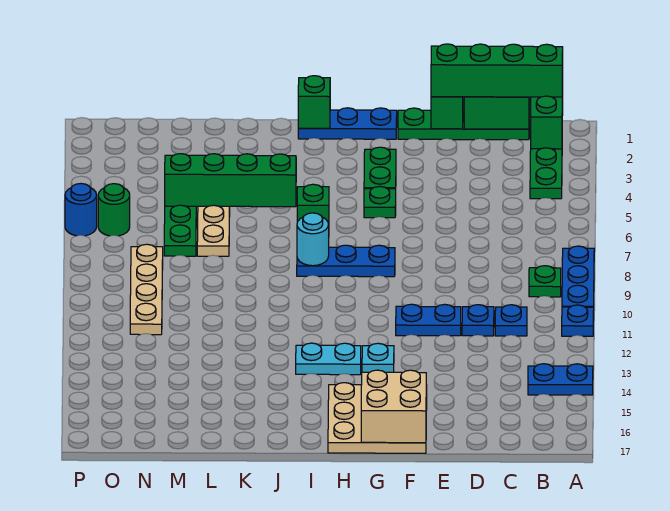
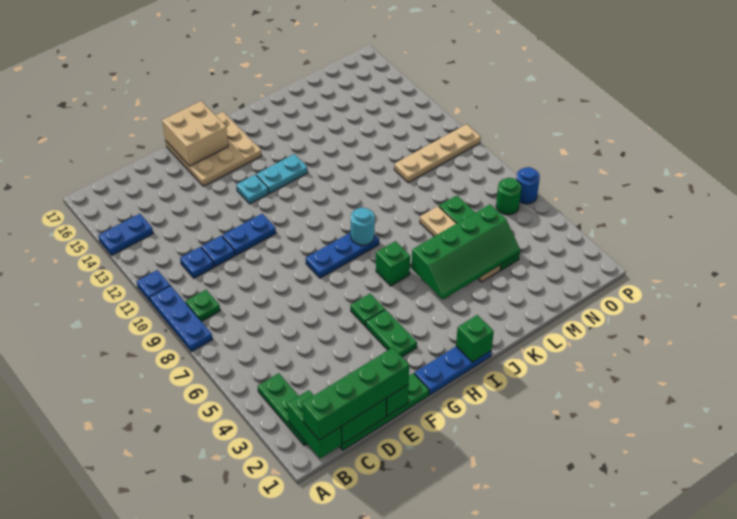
tan plate N8:N11 level 1 -> tan plate M10:P10 level 1

